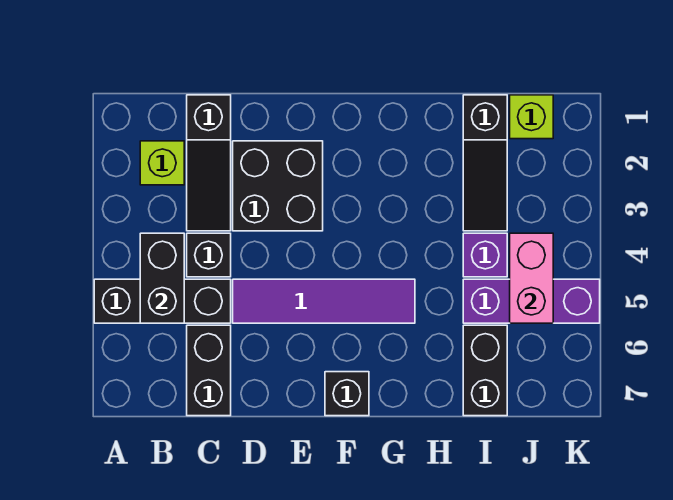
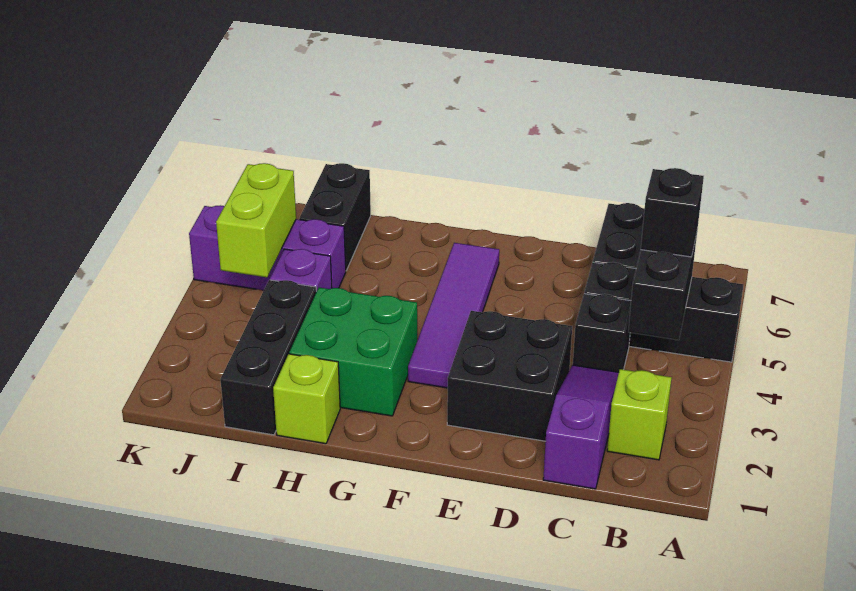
black slope C1:C3 level 1 top 1 -> purple slope C1:C3 level 1 top 1
purple tile D5:G5 level 1 -> purple tile F3:F6 level 1
black brick F7 level 1 -> black brick B5 level 3
none -> green brick G2:H3 level 1
black slope I1:I3 level 1 top 1 -> black brick I1:I3 level 1
lime brick J1 level 1 -> lime brick H1 level 1
pink brick J4:J5 level 2 -> lime brick J4:J5 level 2

